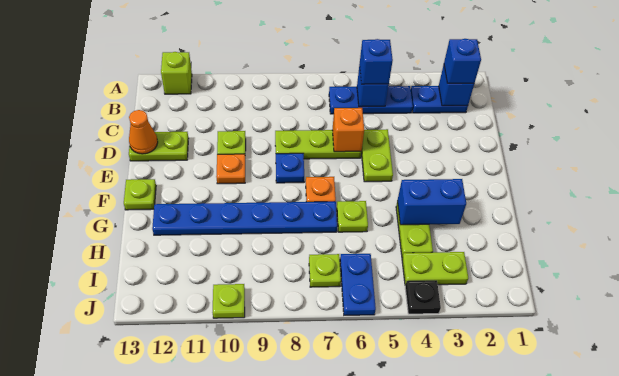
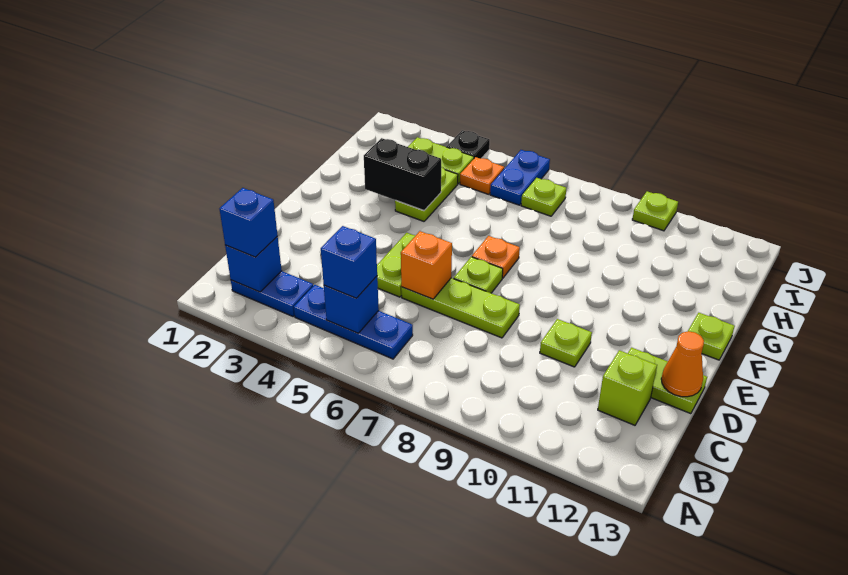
lime brick A12 level 1 -> lime brick C12 level 1
blue plate E8 level 1 -> none
orange plate E10 level 1 -> orange plate I5 level 1
blue brick G3:G4 level 2 -> black brick G3:G4 level 2
lime plate G6 level 1 -> lime plate E7 level 1
blue plate G7:G12 level 1 -> none

